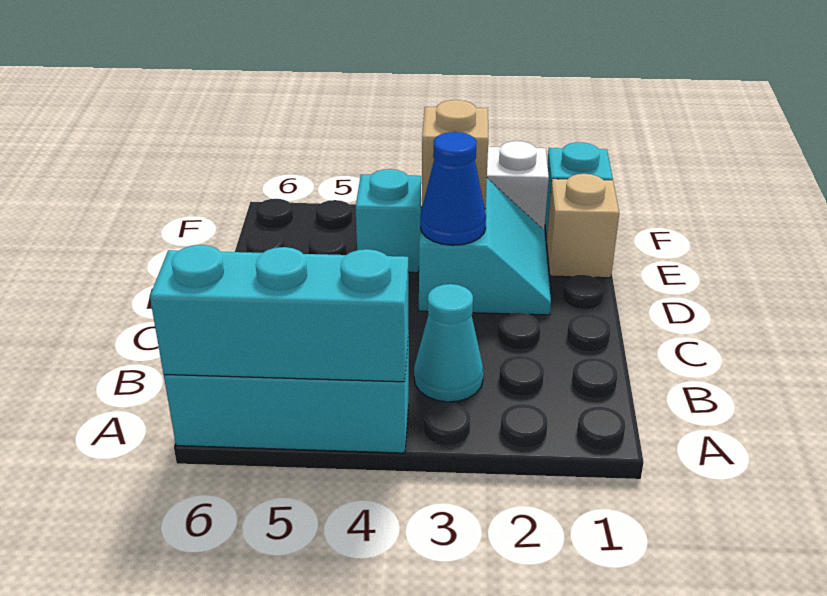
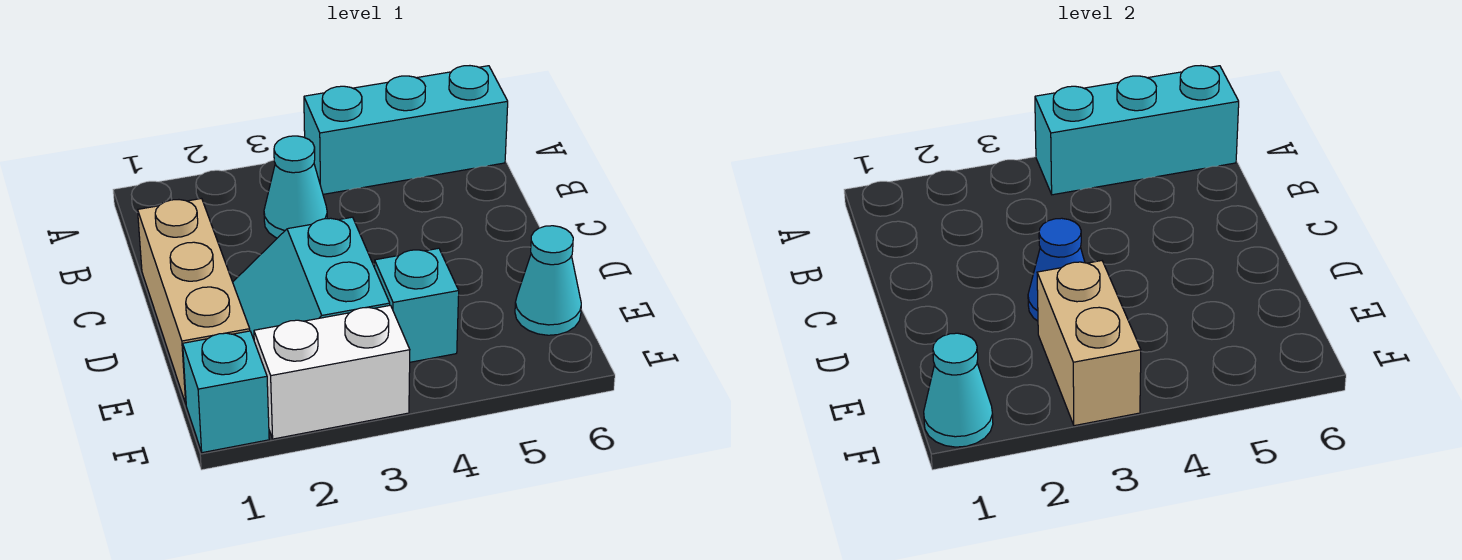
tan brick E1 level 1 -> tan brick C1:E1 level 1
tan brick E3 level 2 -> tan brick E3:F3 level 2
none -> cyan cone E6 level 1
none -> cyan cone F1 level 2

